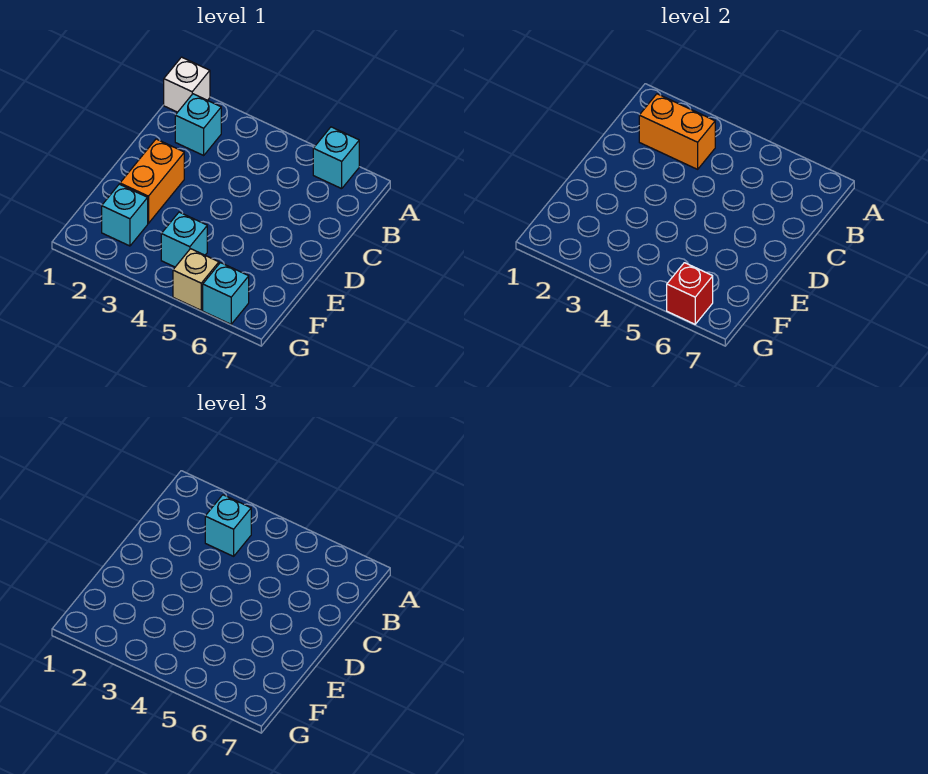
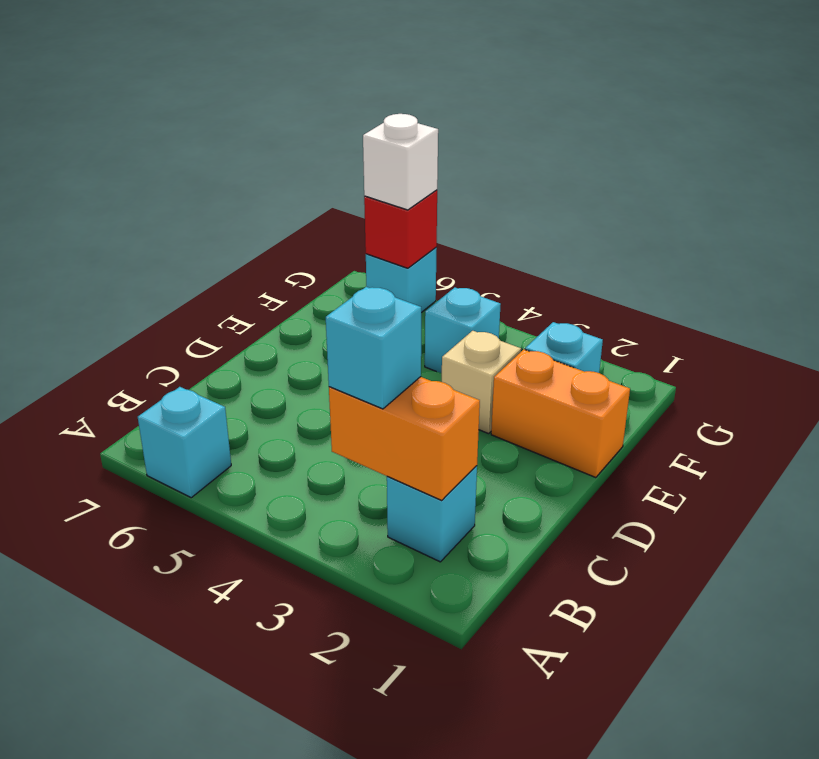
white brick A1 level 1 -> white brick G6 level 3
orange brick D2:E2 level 1 -> orange brick E1:E2 level 1
tan brick G5 level 1 -> tan brick E3 level 1

